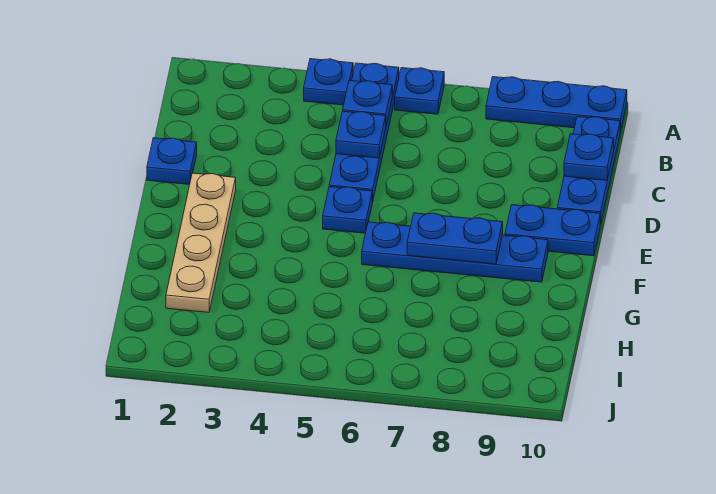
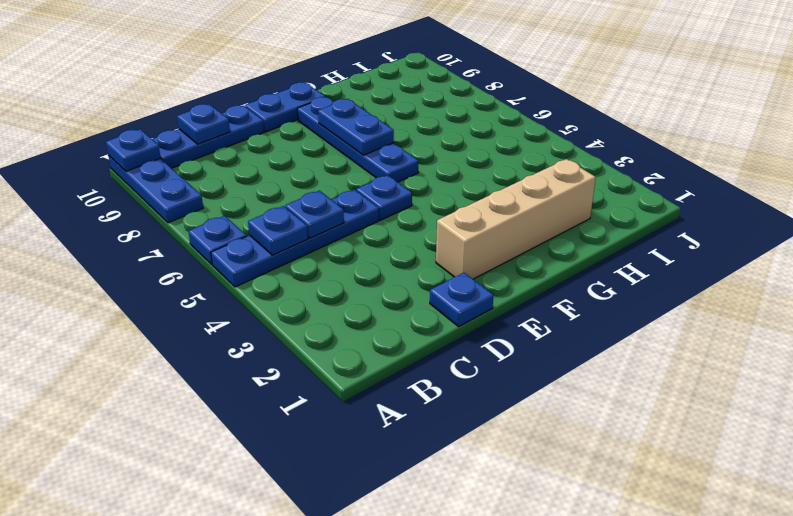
blue plate A4 level 1 -> blue plate A10 level 2
tan plate E2:H2 level 1 -> tan brick E2:H2 level 1
blue plate E9:E10 level 1 -> blue plate E10:F10 level 1

